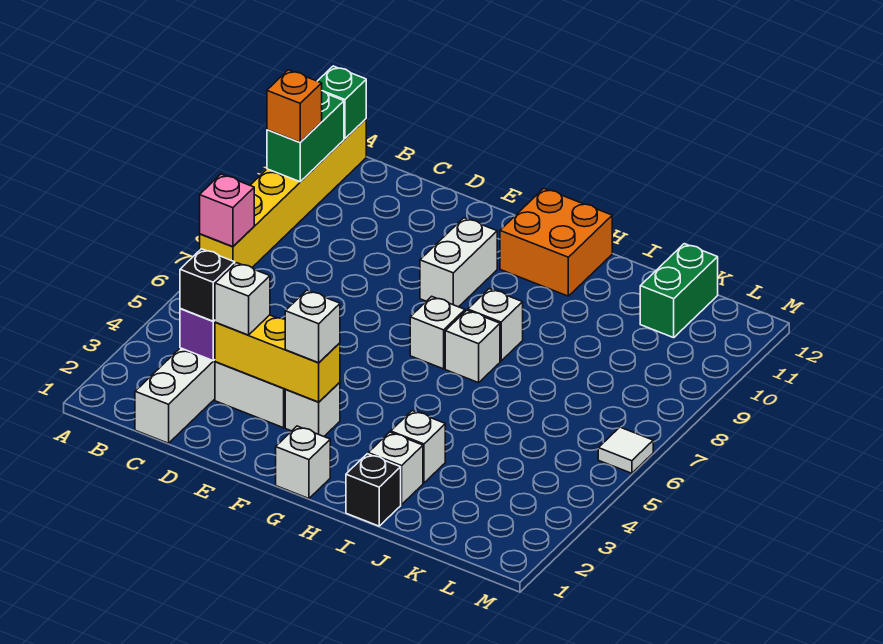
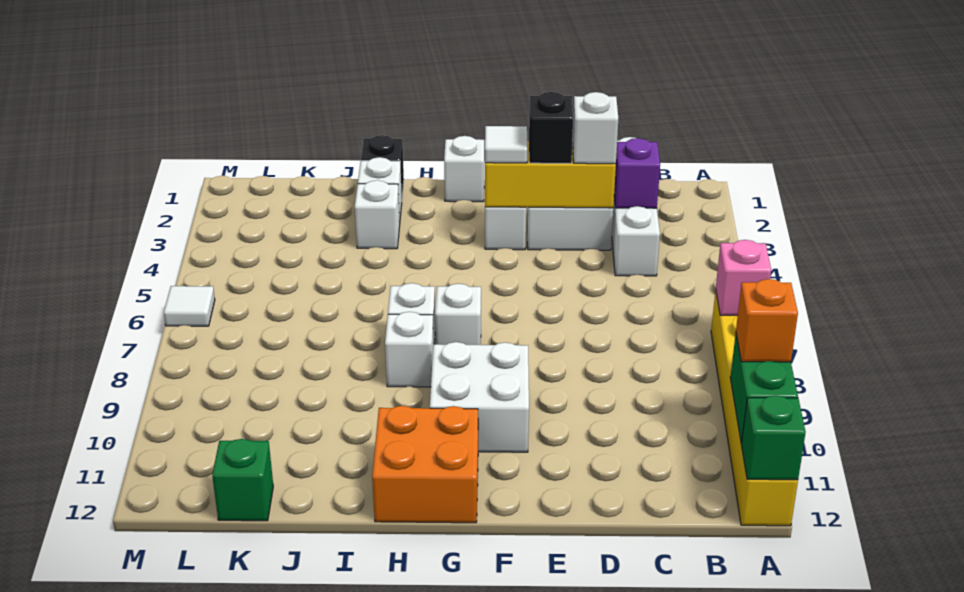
black brick C3 level 3 -> black brick E3 level 3
white brick F3 level 3 -> white tile F3 level 3
white brick F9:F10 level 1 -> white brick F9:G10 level 1
green brick K11:K12 level 1 -> green brick K12 level 1

